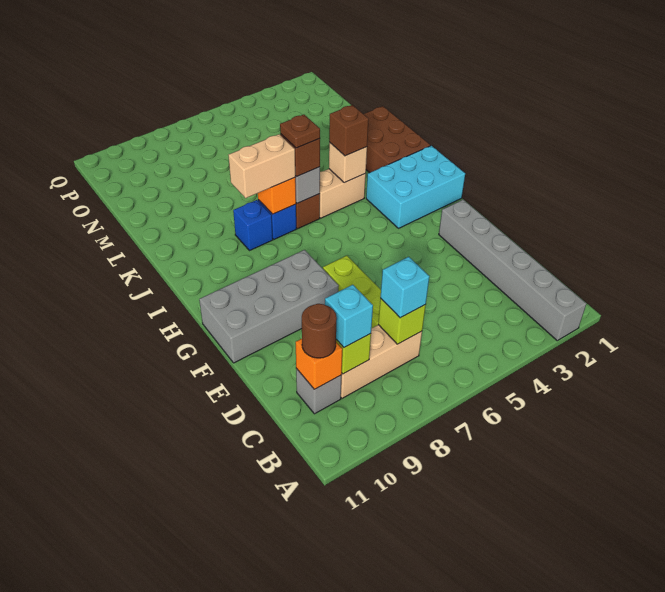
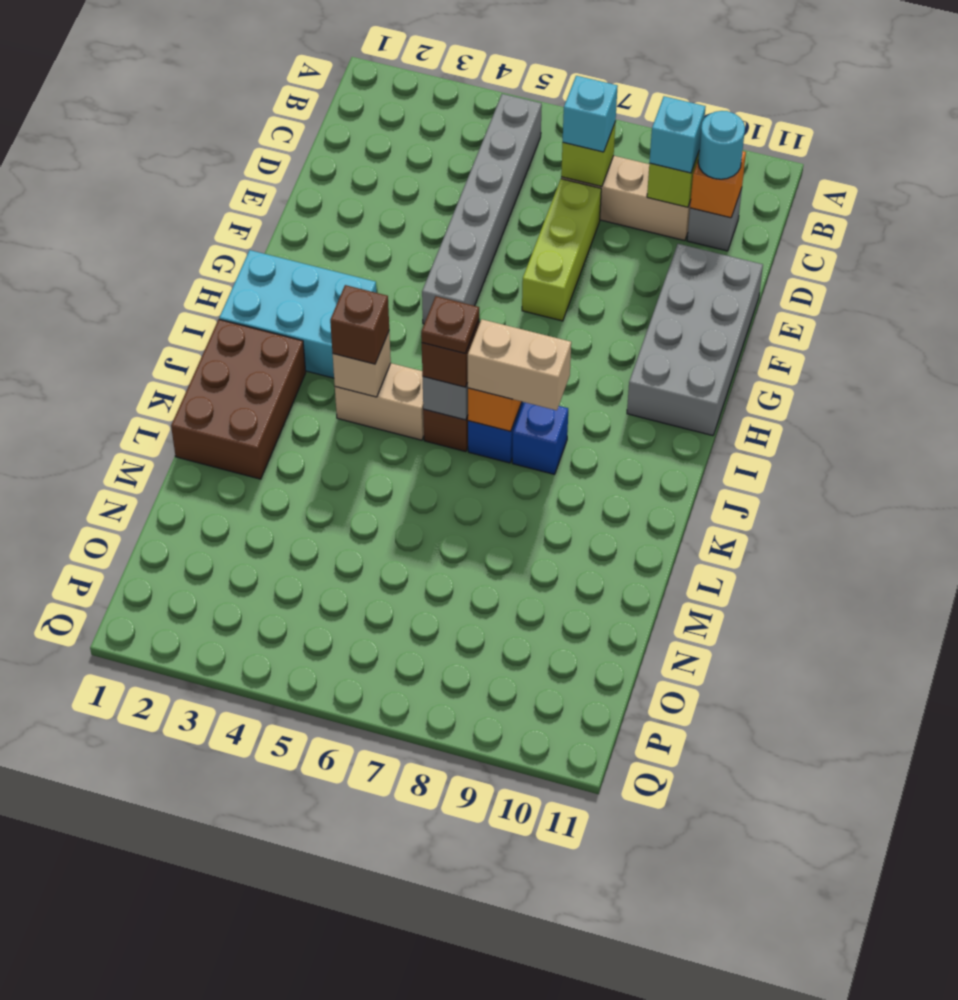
grey brick A2:F2 level 1 -> grey brick B5:G5 level 1
brown round brick C10 level 3 -> cyan round brick C10 level 3
grey brick F8:G11 level 1 -> grey brick E10:H11 level 1

